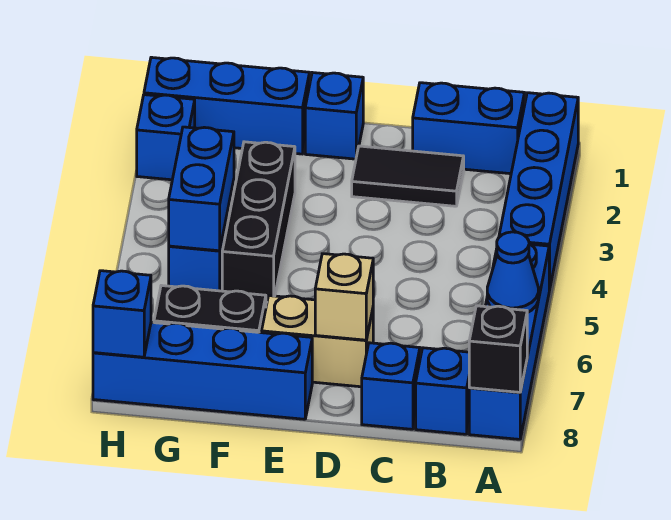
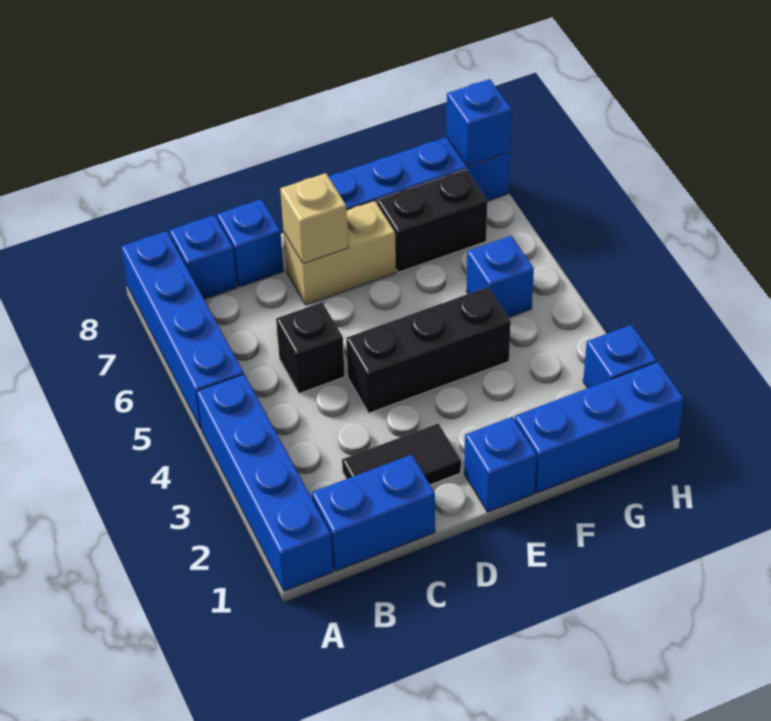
blue cone A6 level 2 -> none
black brick A8 level 2 -> black brick C5 level 1
black brick F3:F5 level 1 -> black brick D4:F4 level 1
blue brick G4:G5 level 2 -> none

